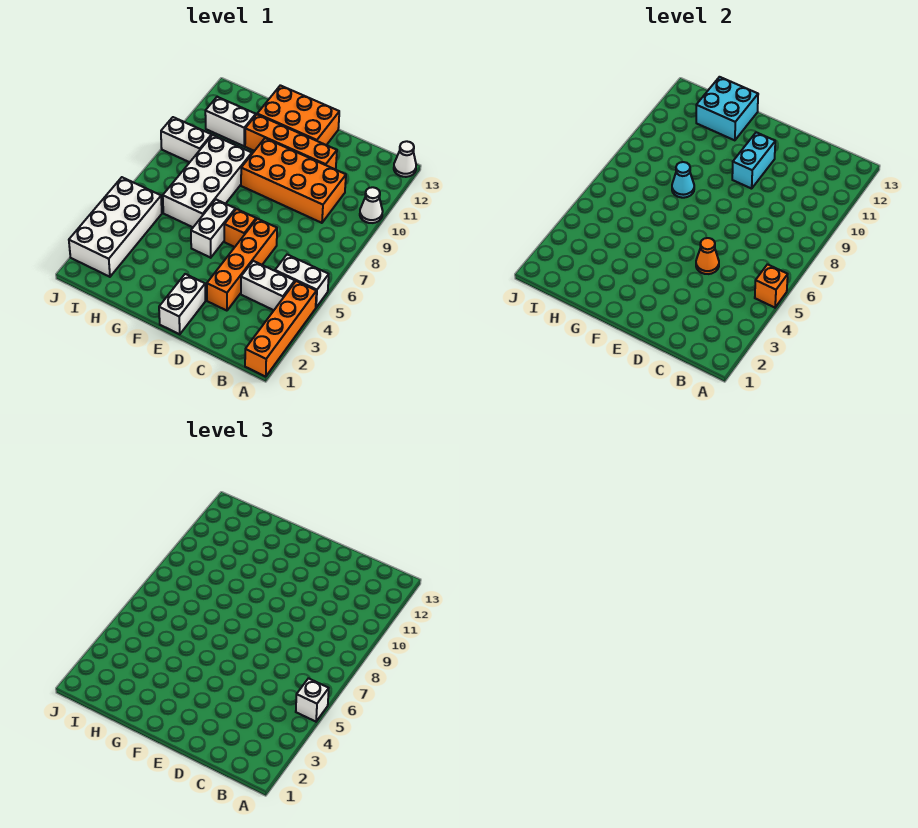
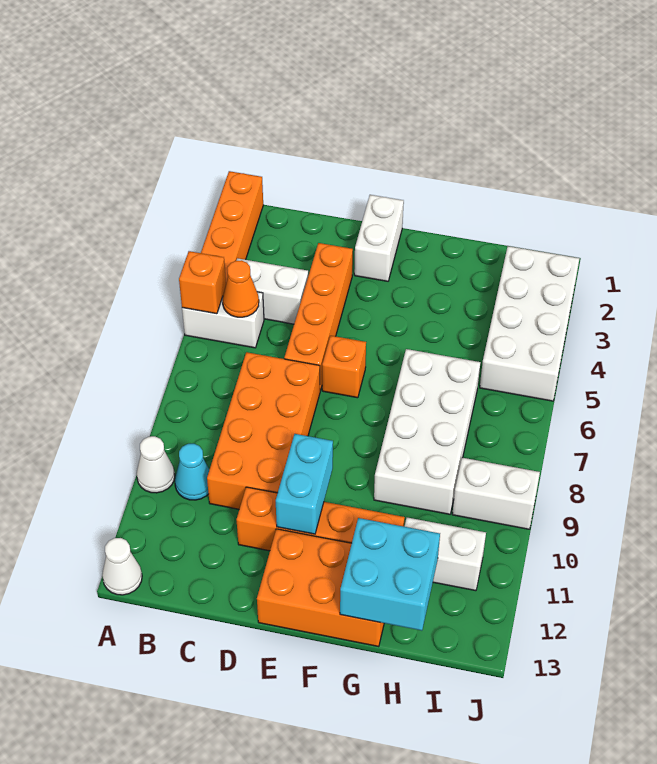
white brick A5 level 3 -> none
orange brick C9:F10 level 1 -> orange brick C7:D10 level 1
orange cone D5 level 2 -> orange cone B5 level 2
white brick F5:F6 level 1 -> none
cyan cone G8 level 2 -> cyan cone B10 level 1

